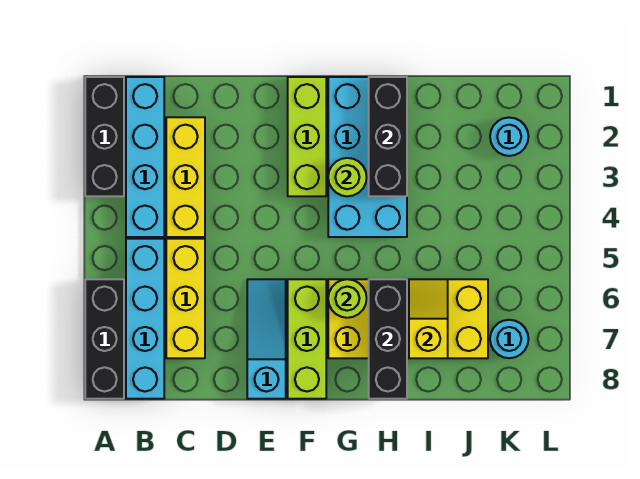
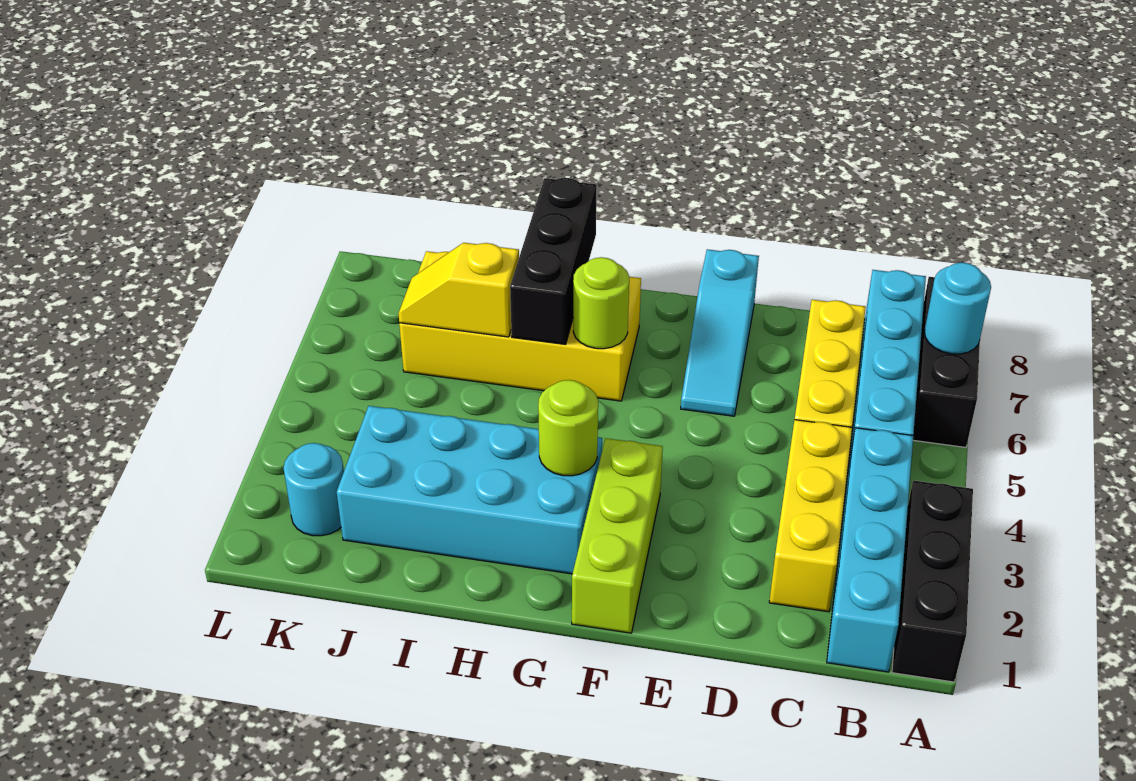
lime brick F6:F8 level 1 -> none
cyan brick G1:H4 level 1 -> cyan brick G2:J3 level 1
black brick H1:H3 level 2 -> none
yellow slope I6:I7 level 2 top 7 -> yellow slope I6:J6 level 2 top I
cyan round brick K7 level 1 -> cyan round brick A7 level 2

